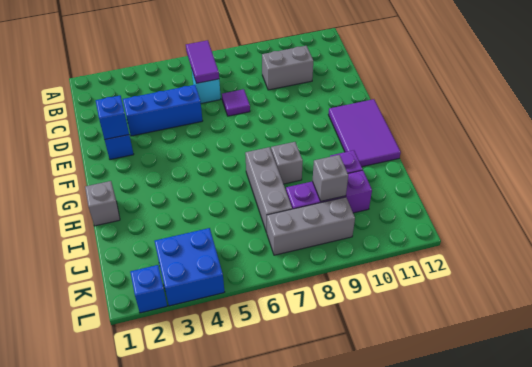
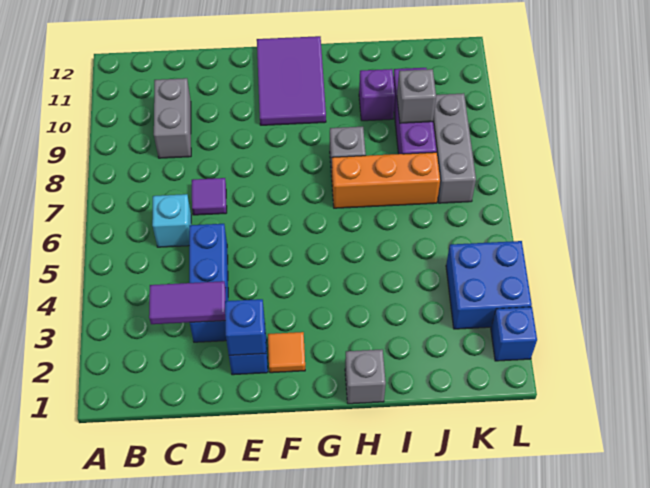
purple tile B6:C6 level 2 -> purple tile C3:D3 level 2
none -> orange tile F2 level 1
purple tile F11:H12 level 1 -> purple tile F10:G12 level 1
grey brick H7:J7 level 1 -> orange brick H7:J7 level 1

